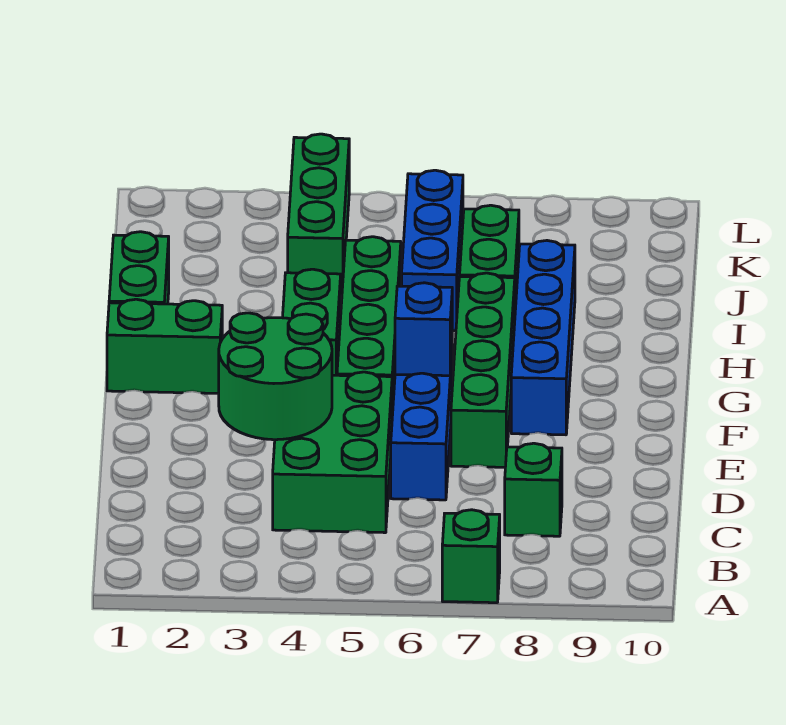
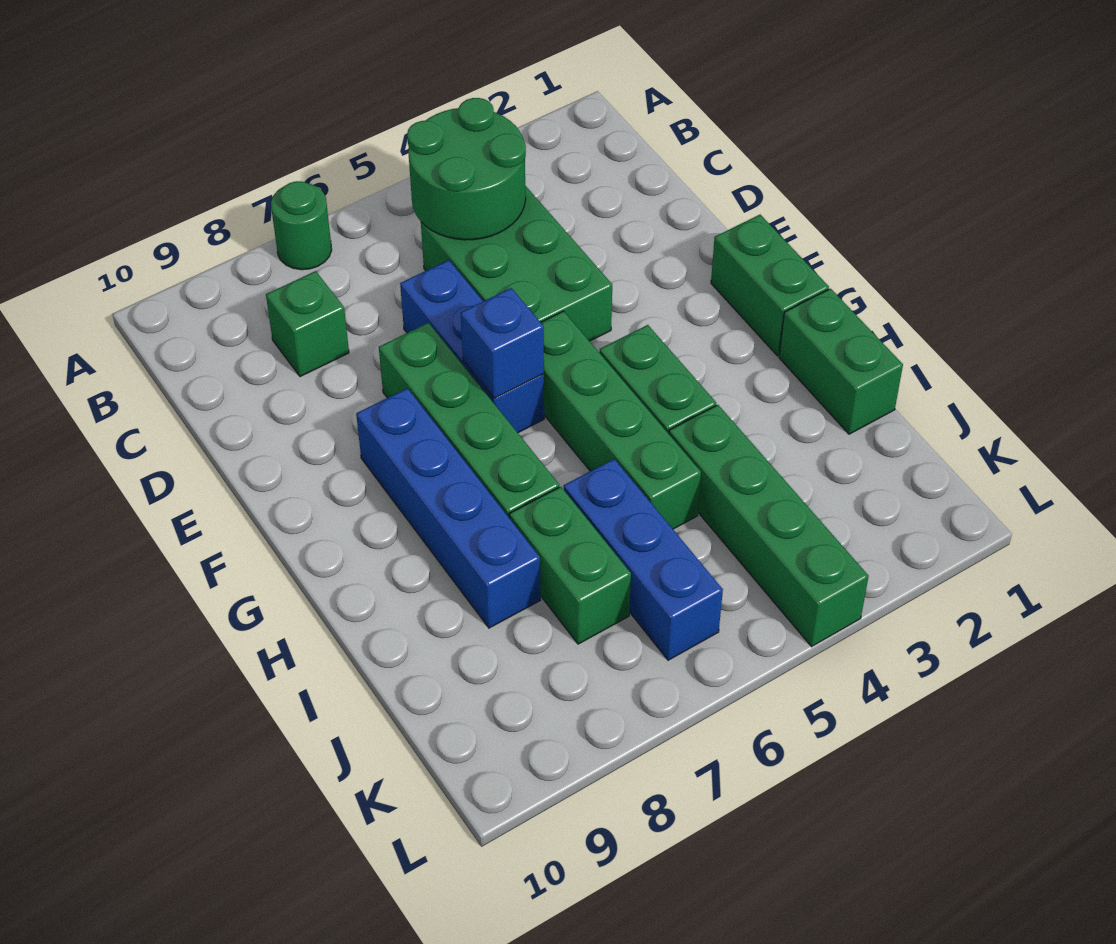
green brick A7 level 1 -> green round brick A7 level 1
green round brick D3:E4 level 2 -> green round brick B4:C5 level 2
green brick G1:G2 level 1 -> green brick F1:G1 level 1
green brick J4:L4 level 1 -> green brick I4:L4 level 1

